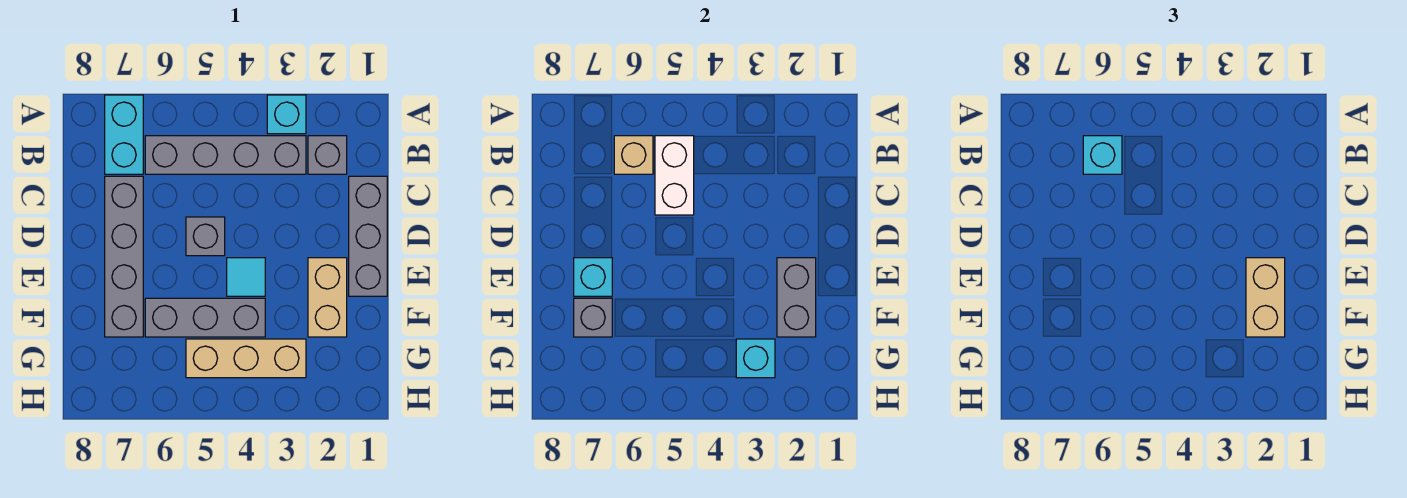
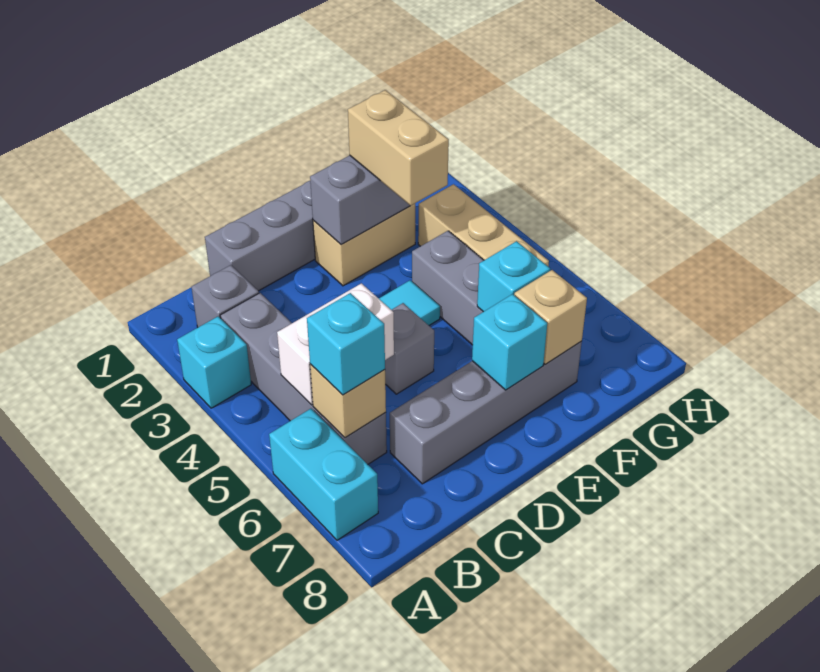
cyan brick A7:B7 level 1 -> cyan brick A6:A7 level 1
tan brick E2:F2 level 3 -> tan brick F2:F3 level 3
grey brick F7 level 2 -> tan brick F7 level 2
cyan brick G3 level 2 -> cyan brick F6 level 2

